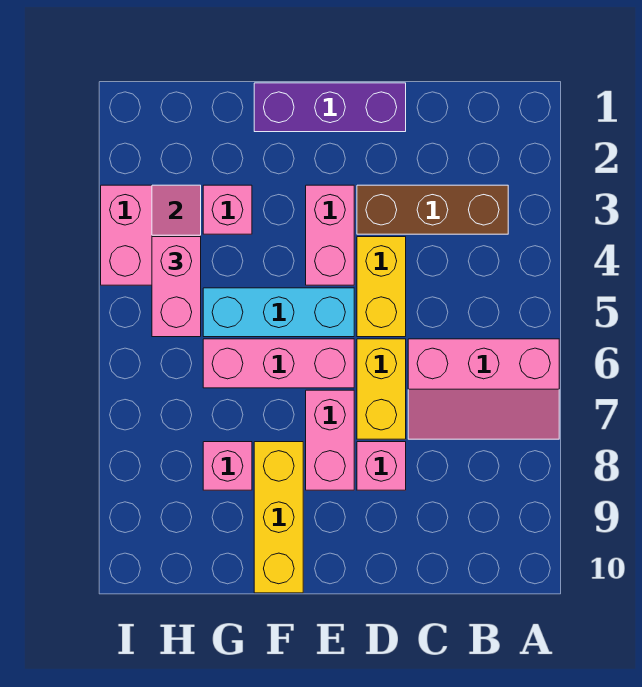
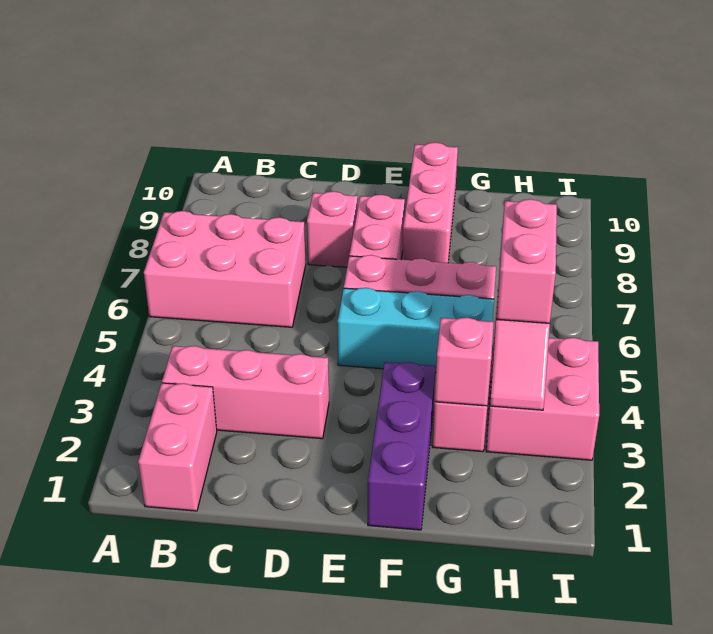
pink slope A6:C7 level 1 top 6 -> pink brick A6:C7 level 1
brown brick B3:D3 level 1 -> pink brick B3:D3 level 1
purple brick D1:F1 level 1 -> purple brick F1:F3 level 1
yellow brick D4:D5 level 1 -> none
yellow brick D6:D7 level 1 -> none
pink brick E3:E4 level 1 -> pink brick B1:B2 level 1
yellow brick F8:F10 level 1 -> pink brick F8:F10 level 1
pink brick G8 level 1 -> pink brick G3 level 2

